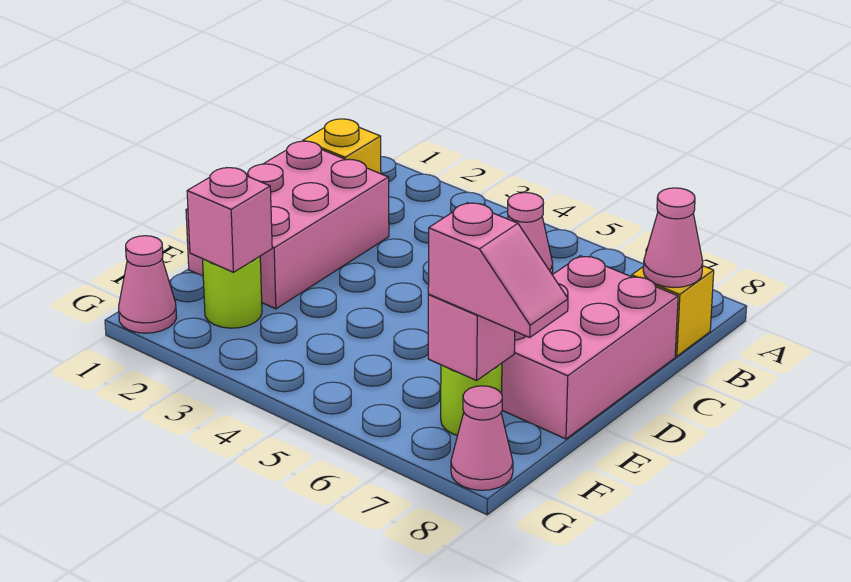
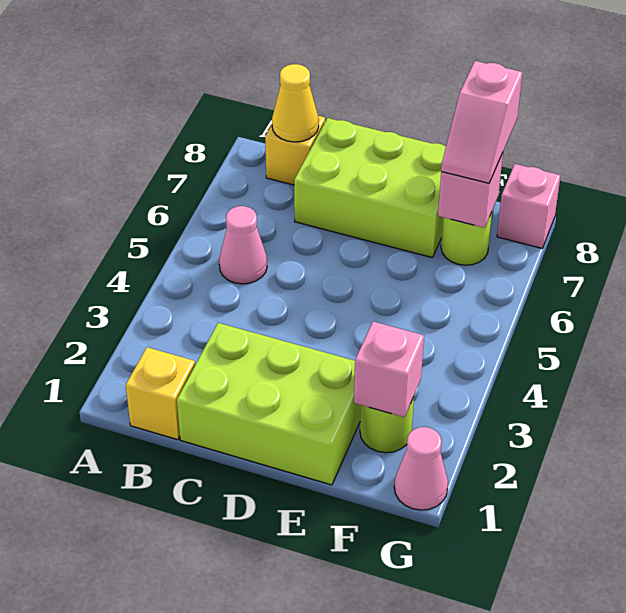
pink cone B8 level 2 -> yellow cone B8 level 2
pink brick C1:E2 level 1 -> lime brick C1:E2 level 1
pink brick C7:E8 level 1 -> lime brick C7:E8 level 1
pink slope F7:F8 level 3 top 7 -> pink slope F7:F8 level 3 top 8
pink cone G8 level 1 -> pink brick G8 level 1

